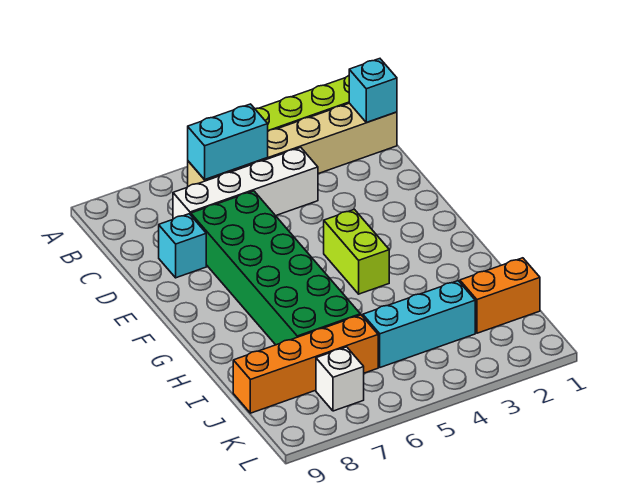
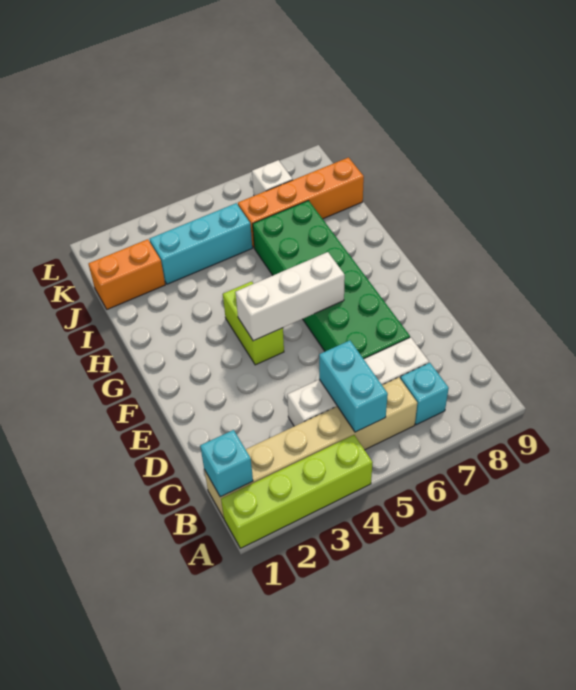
cyan brick B5:B6 level 2 -> cyan brick B5:C5 level 2
cyan brick D8 level 1 -> cyan brick B7 level 1
none -> white brick F4:F6 level 2

